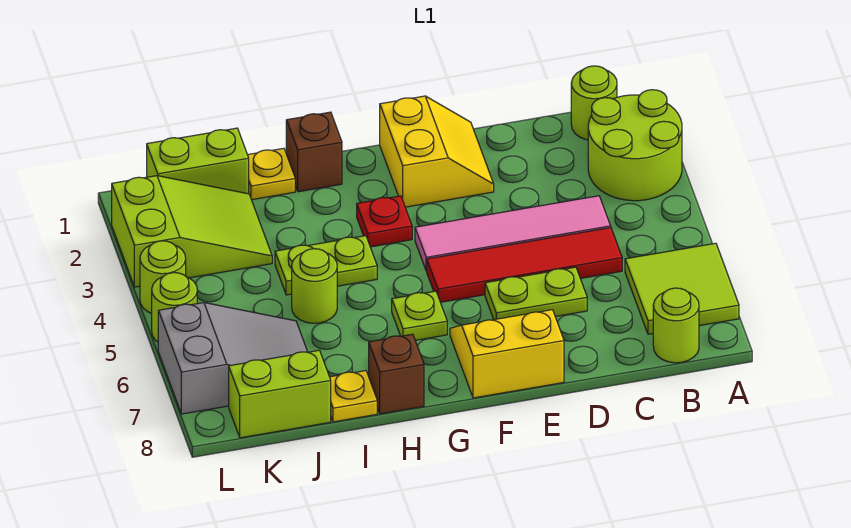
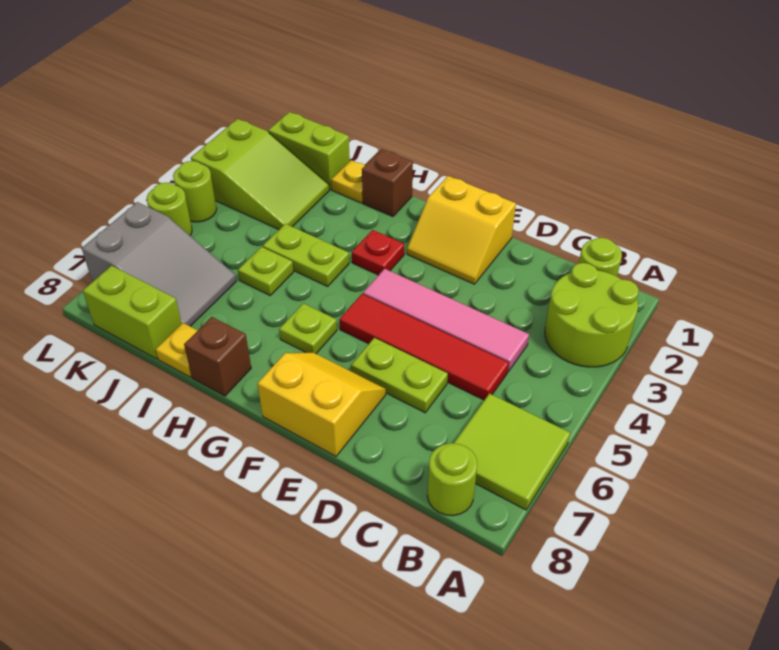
yellow slope E1:F2 level 1 top F -> yellow slope E1:F2 level 1 top 1
lime round brick I5 level 1 -> lime plate I5 level 1

